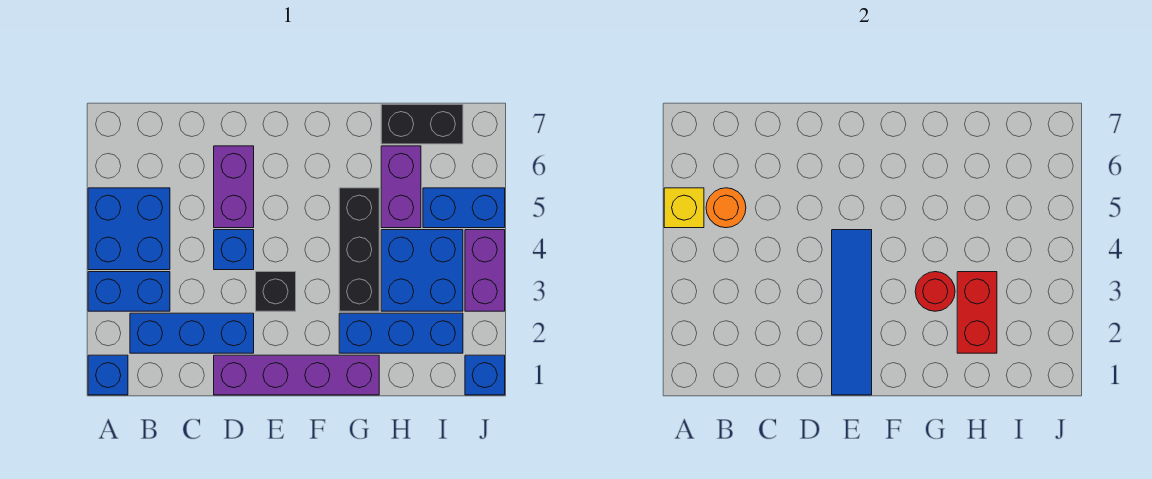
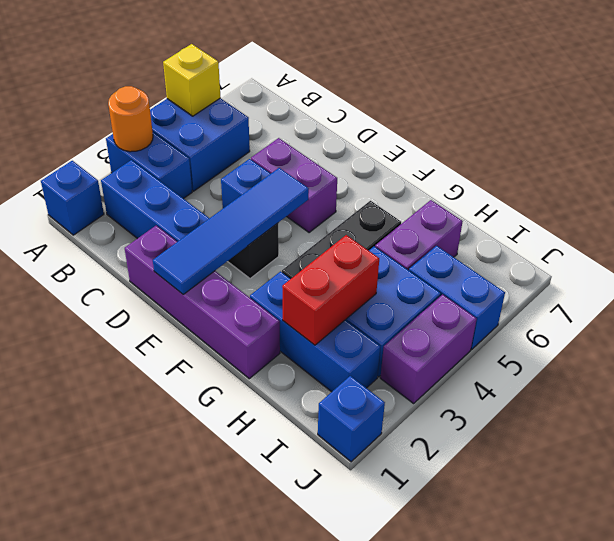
orange round brick B5 level 2 -> orange round brick A3 level 2
purple brick D5:D6 level 1 -> purple brick D5:E5 level 1
red round brick G3 level 2 -> none
black brick H7:I7 level 1 -> none

